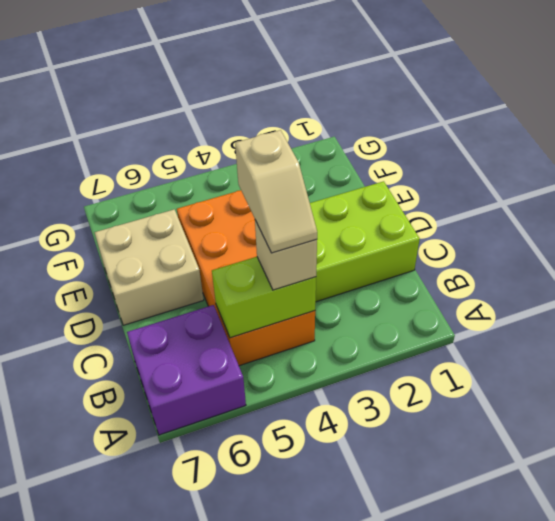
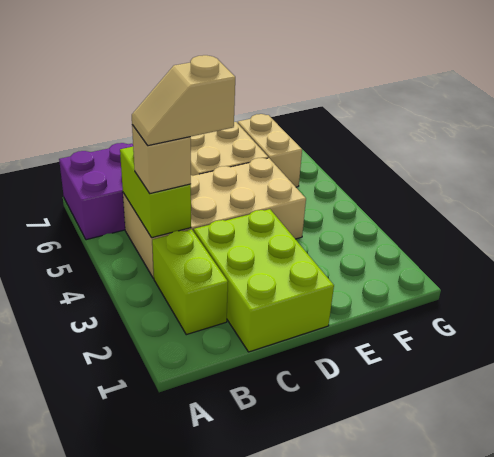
none -> lime brick B2:B3 level 1
orange brick B4:E5 level 1 -> tan brick B4:E5 level 1
none -> tan brick F6:F7 level 1

